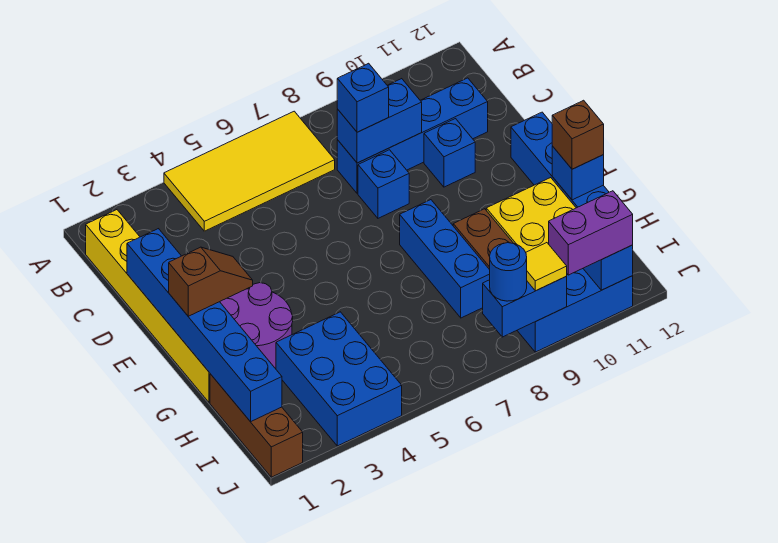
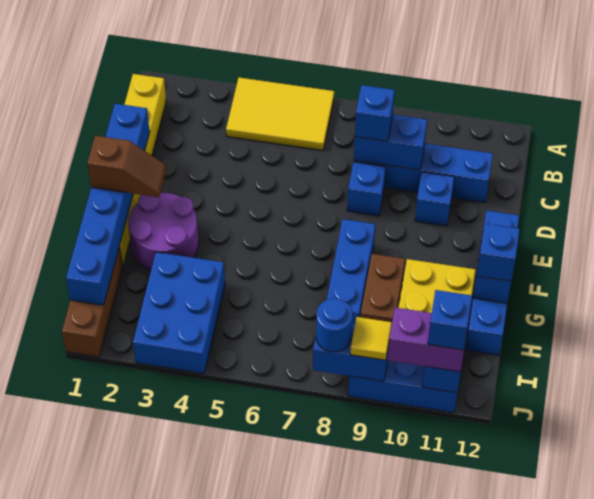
yellow tile A4:B7 level 1 -> yellow tile A4:B6 level 1
brown brick G12 level 3 -> blue brick G12 level 3
none -> blue brick J11 level 4

